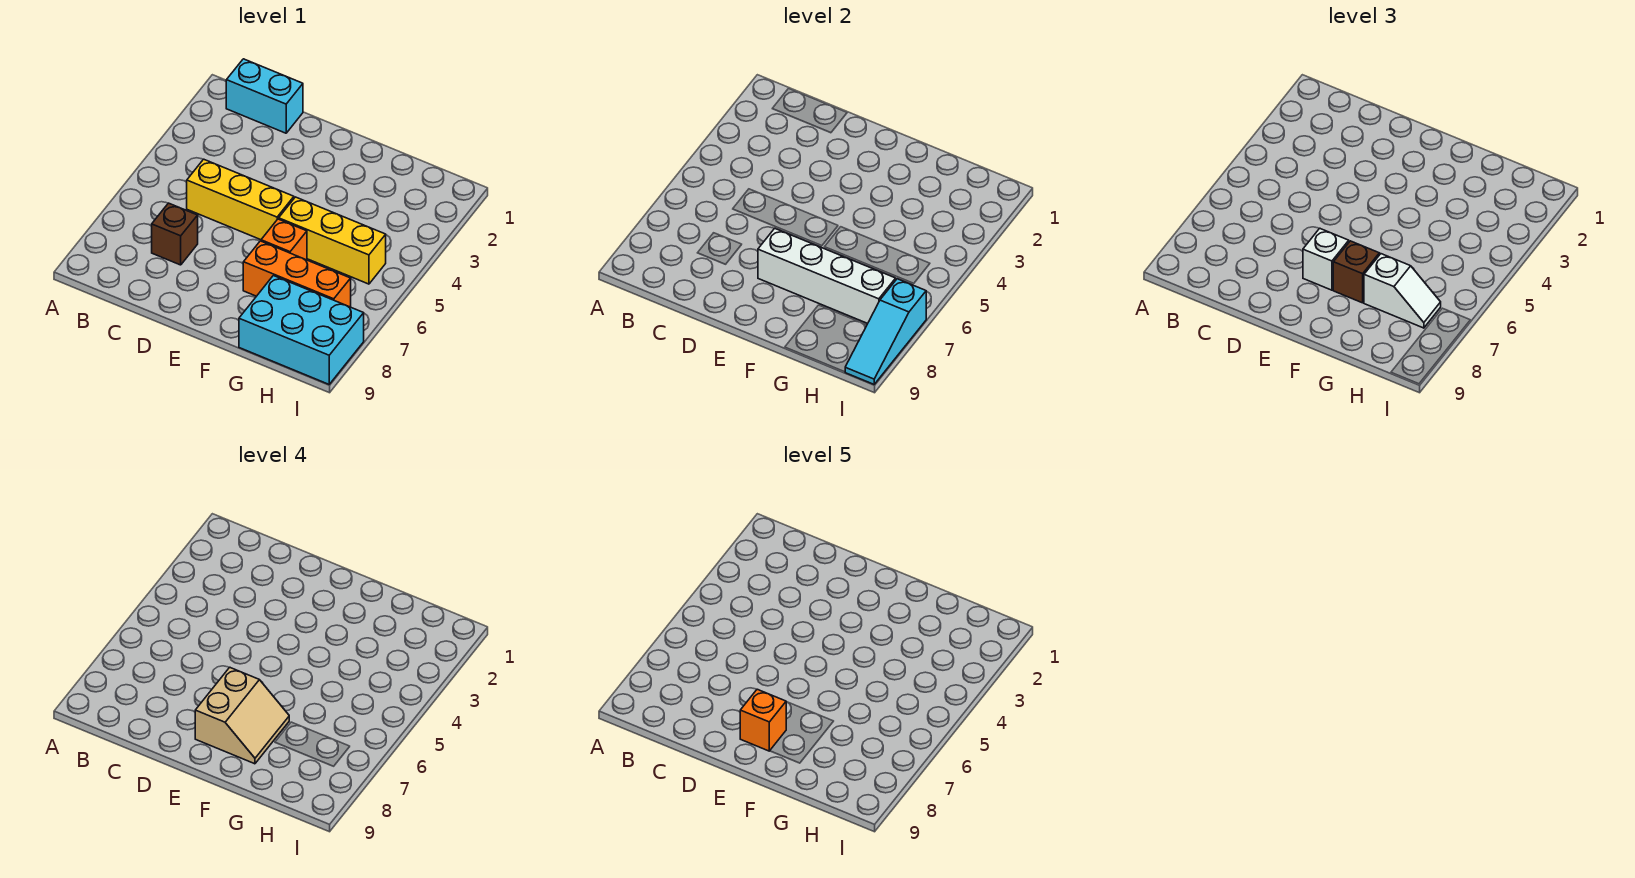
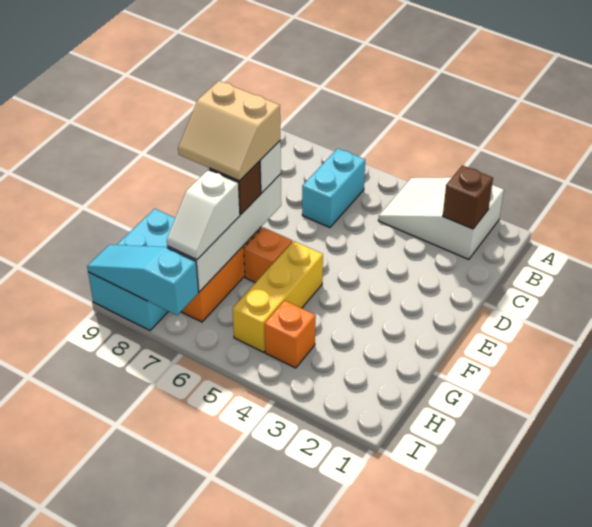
none -> white slope A2:B4 level 1 top 2
cyan brick B1:C1 level 1 -> cyan brick B6:C6 level 1
yellow brick C5:E5 level 1 -> none
brown brick C7 level 1 -> brown brick B2 level 2
orange brick E8 level 5 -> orange brick H4 level 1

